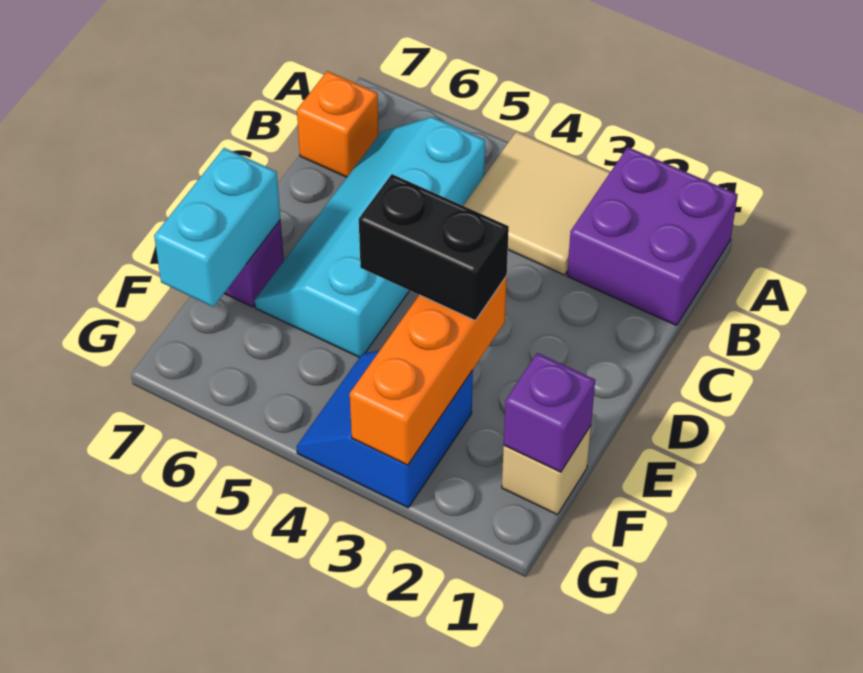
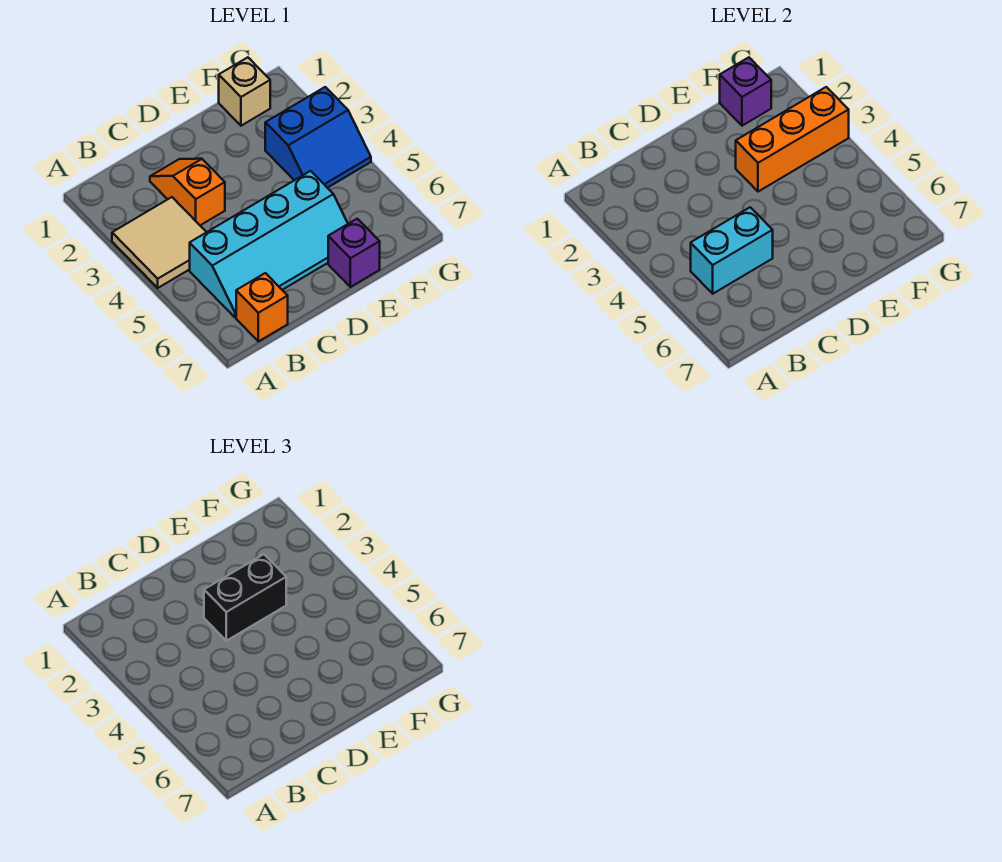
purple brick A1:B2 level 1 -> none
none -> orange slope C2:C3 level 1 top 3
black brick E3:E4 level 3 -> black brick D3:E3 level 3
cyan brick E7:F7 level 2 -> cyan brick B5:C5 level 2

